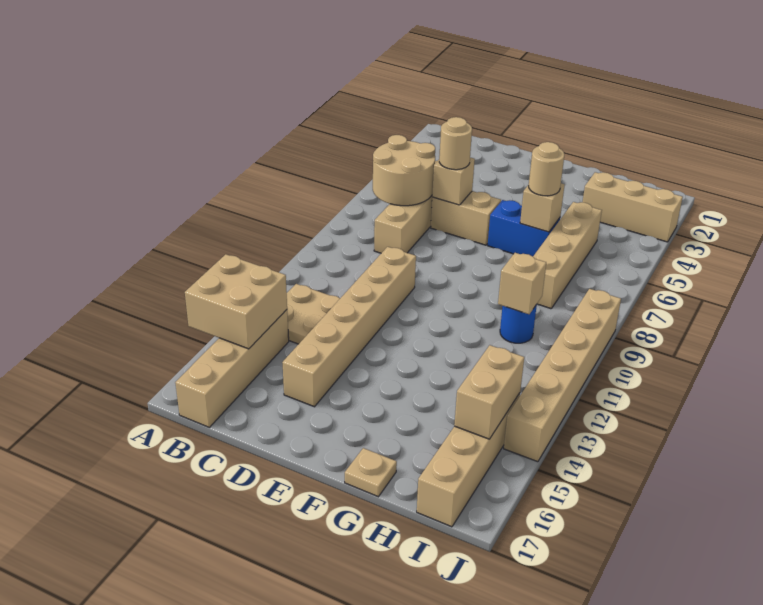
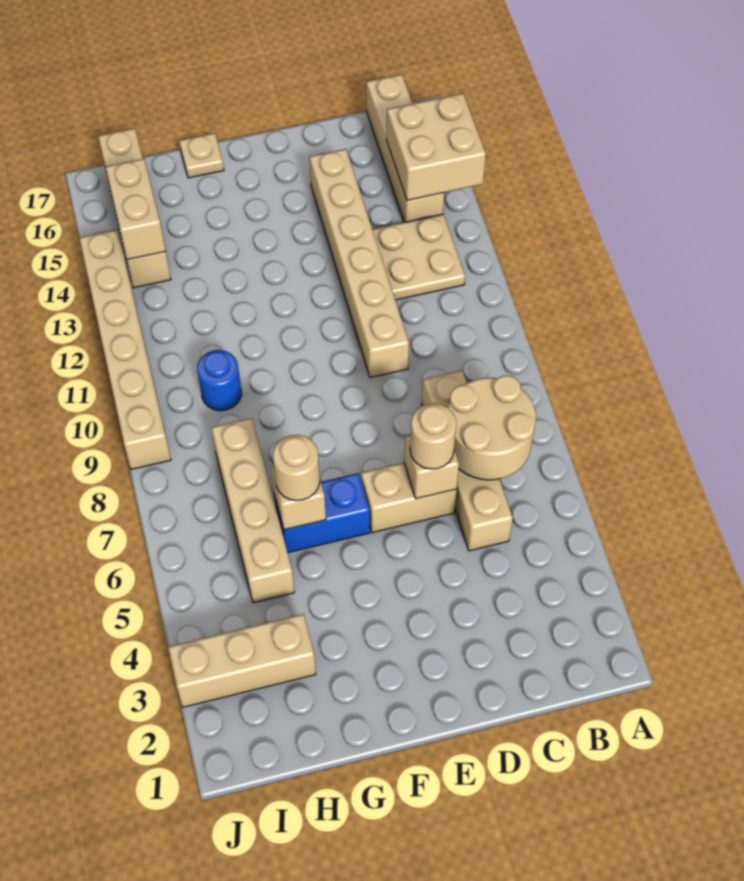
tan brick H10 level 2 -> none

